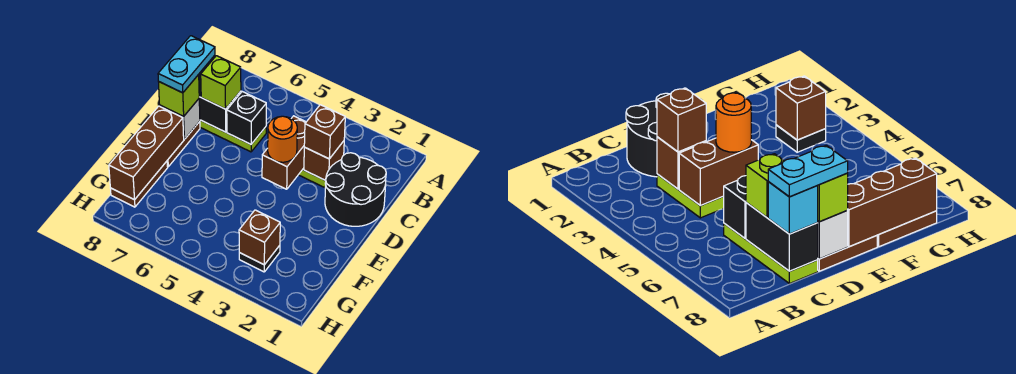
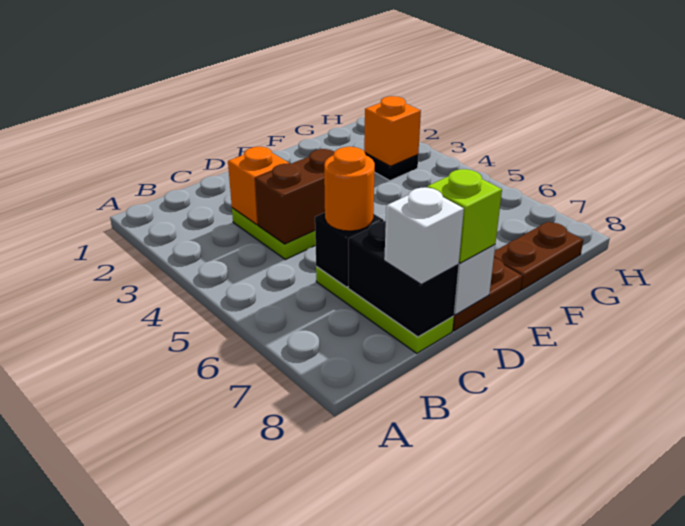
black round brick C1:D2 level 1 -> none
brown brick C3 level 2 -> orange brick C3 level 2
brown brick C3 level 3 -> none
lime brick C7 level 3 -> none
cyan brick C8 level 3 -> white brick C8 level 3
cyan plate C8:D8 level 4 -> none
orange round brick D4 level 3 -> orange round brick C6 level 3
brown brick E8:G8 level 2 -> none
brown brick G3 level 2 -> orange brick G3 level 2

